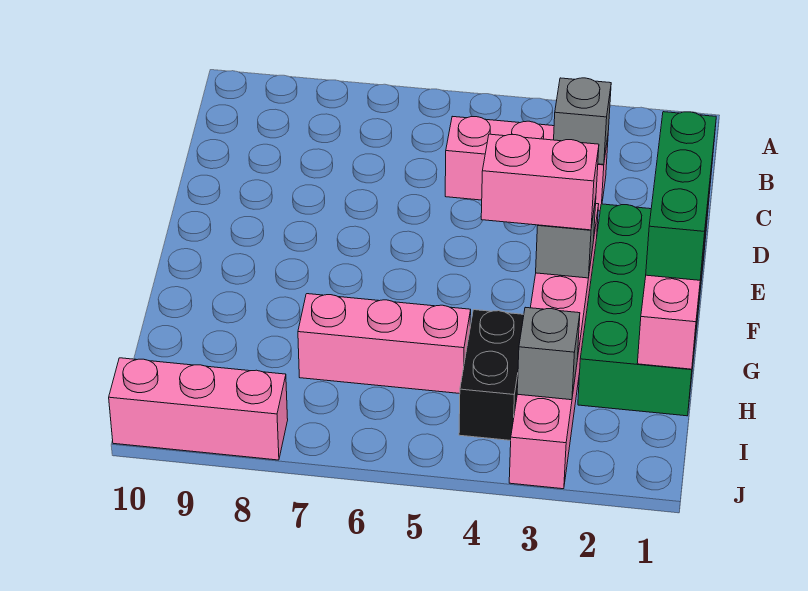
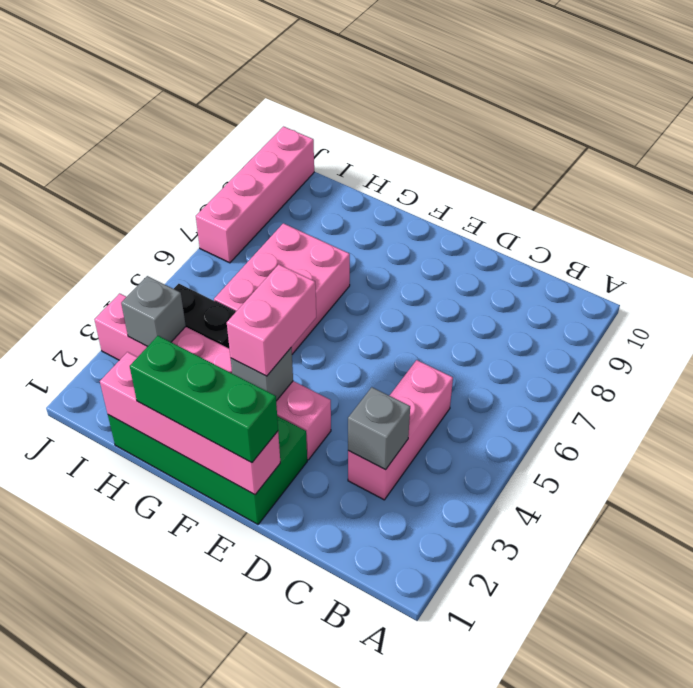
pink brick H5:H7 level 1 -> pink brick G5:H7 level 1
pink brick J8:J10 level 1 -> pink brick J7:J10 level 1

